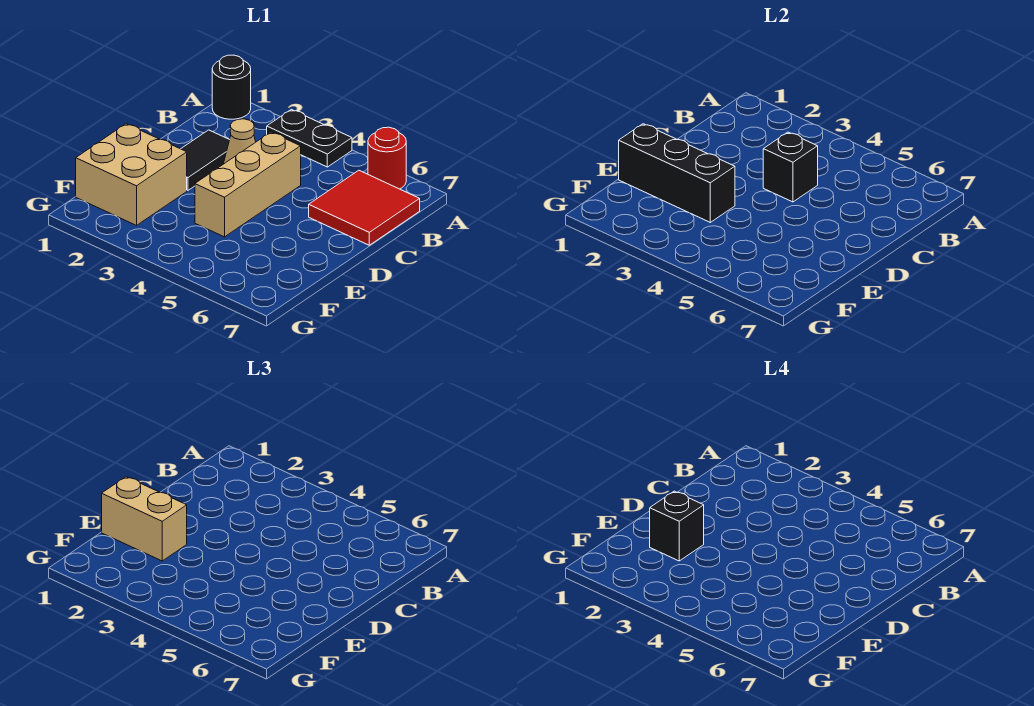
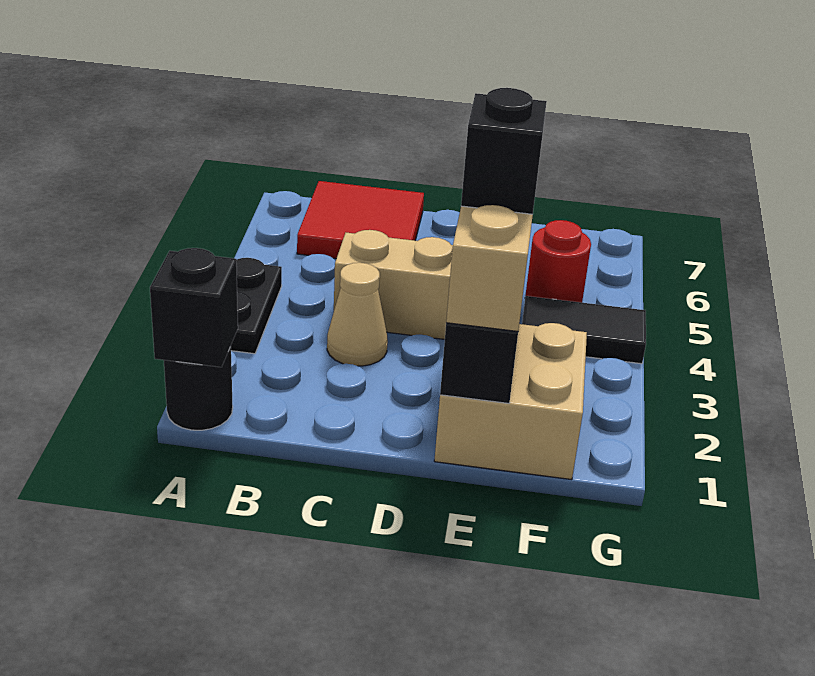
red round brick A6 level 1 -> red round brick F5 level 1
black tile C2:D2 level 1 -> black tile F4:G4 level 1
black brick C4 level 2 -> black brick A1 level 2

